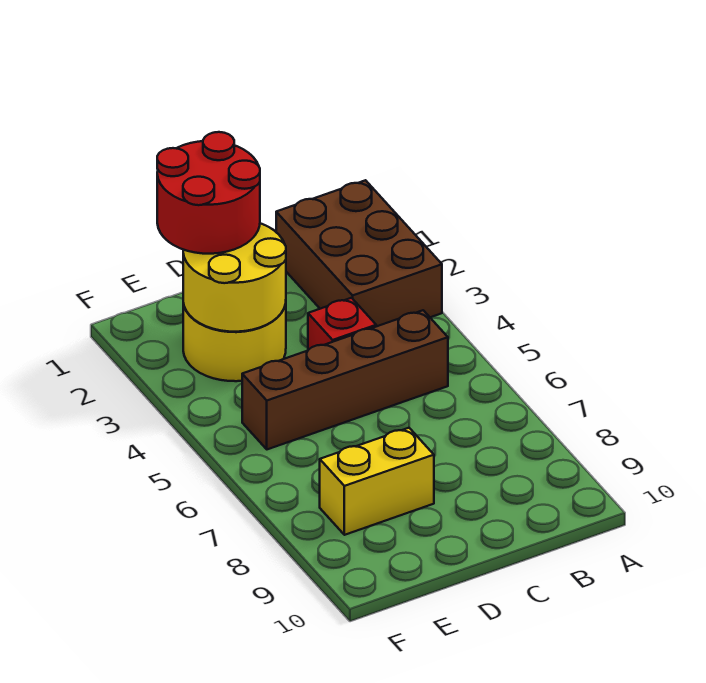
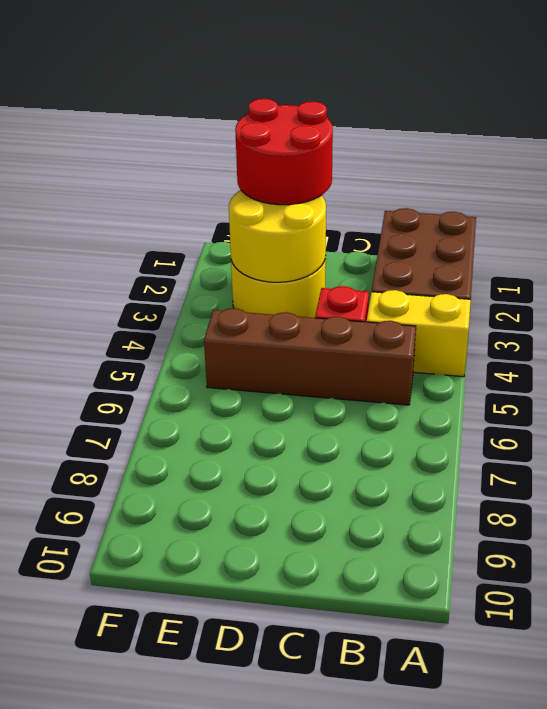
yellow brick D8:E8 level 1 -> yellow brick A4:B4 level 1

